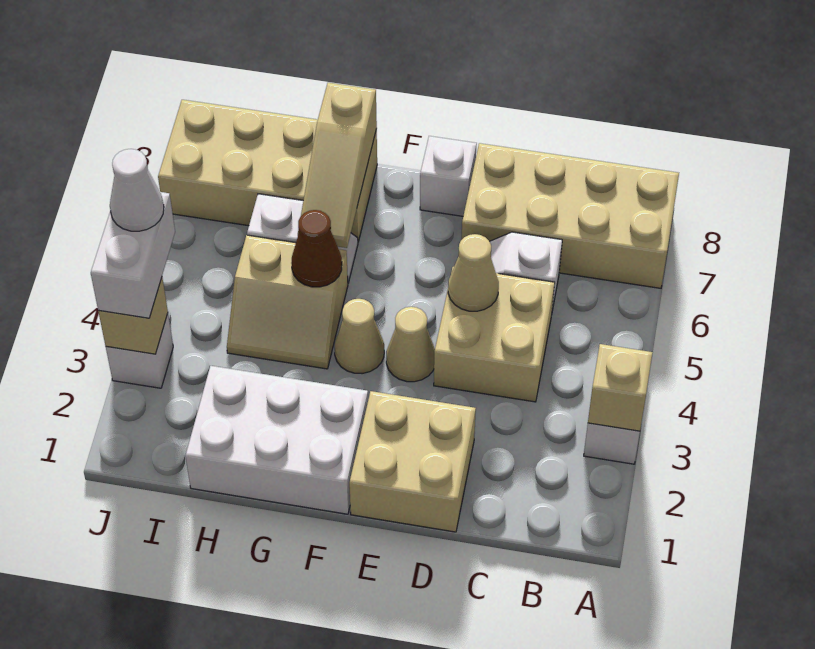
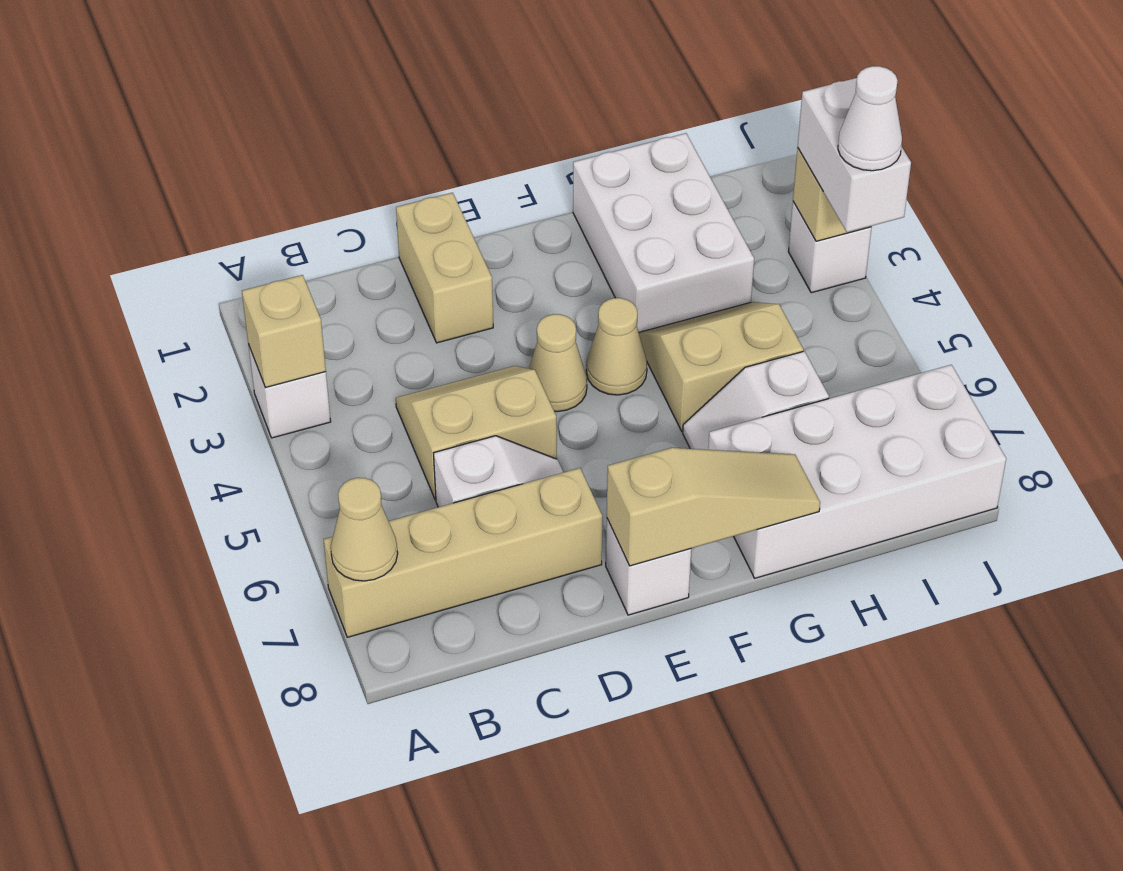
tan brick A7:D8 level 1 -> tan brick A7:D7 level 1
tan brick C4:D5 level 1 -> tan slope C4:D5 level 1 top 5
tan brick D1:E2 level 1 -> tan brick D1:D2 level 1
tan cone D5 level 2 -> tan cone A7 level 2
white brick F1:H2 level 1 -> white brick G1:H3 level 1
brown cone G5 level 2 -> none
tan slope G6:G8 level 2 top 8 -> tan slope E8:G8 level 2 top E
tan brick G7:J8 level 1 -> white brick G7:J8 level 1

